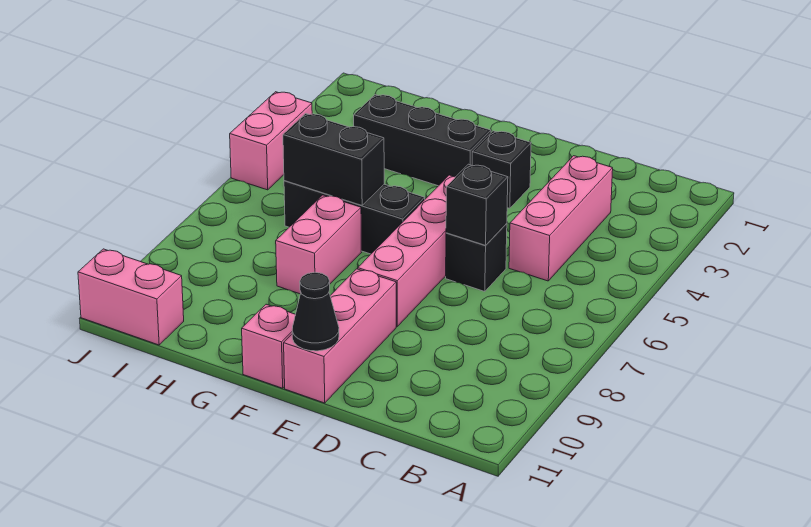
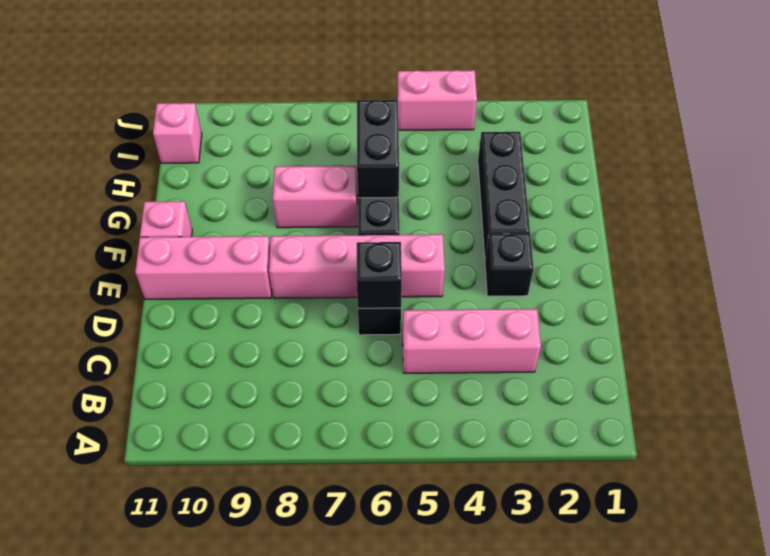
black cone E11 level 2 -> none
pink brick I11:J11 level 1 -> pink brick I11 level 1

